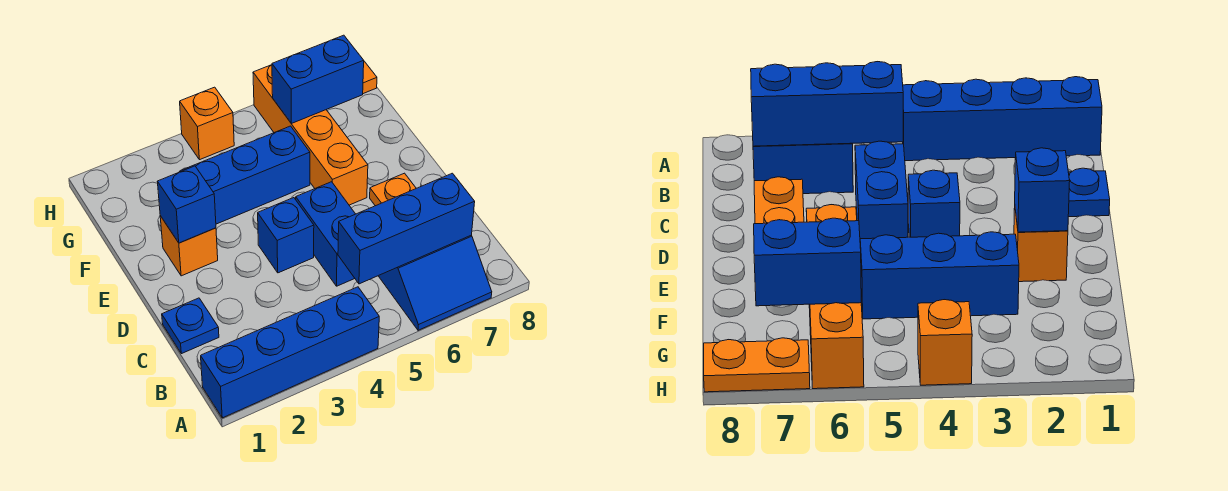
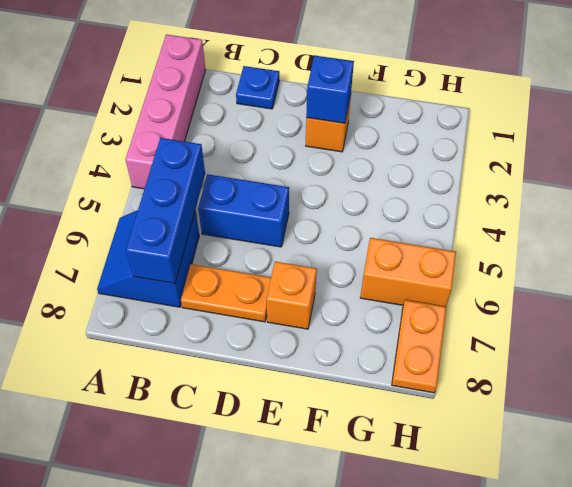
blue brick A1:A4 level 1 -> pink brick A1:A4 level 1
blue brick D4 level 1 -> none
orange brick E6:H6 level 1 -> orange brick G6:H6 level 1
blue brick F3:F5 level 1 -> none
blue brick G6:G7 level 2 -> none
orange brick H4 level 1 -> orange brick E7 level 1

